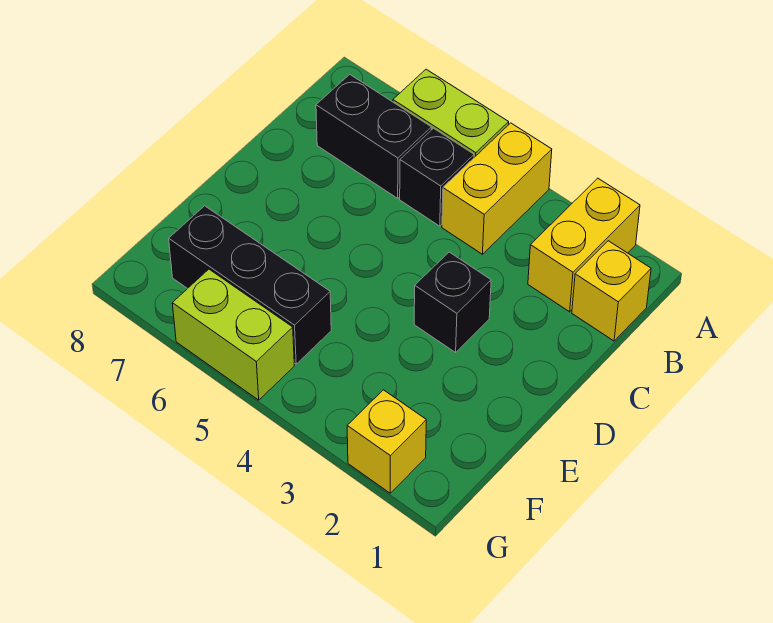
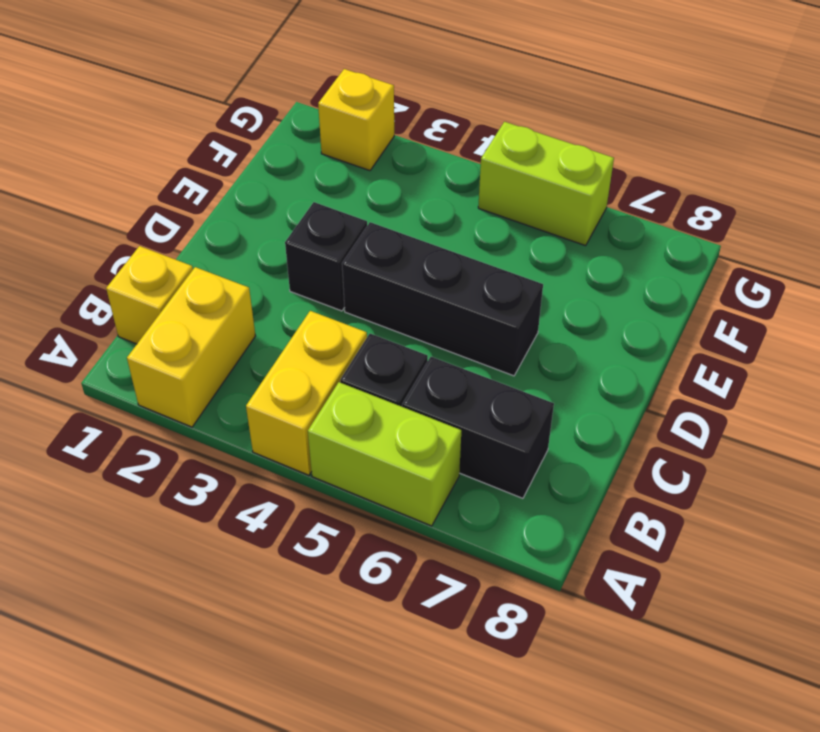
black brick F5:F7 level 1 -> black brick D4:D6 level 1

